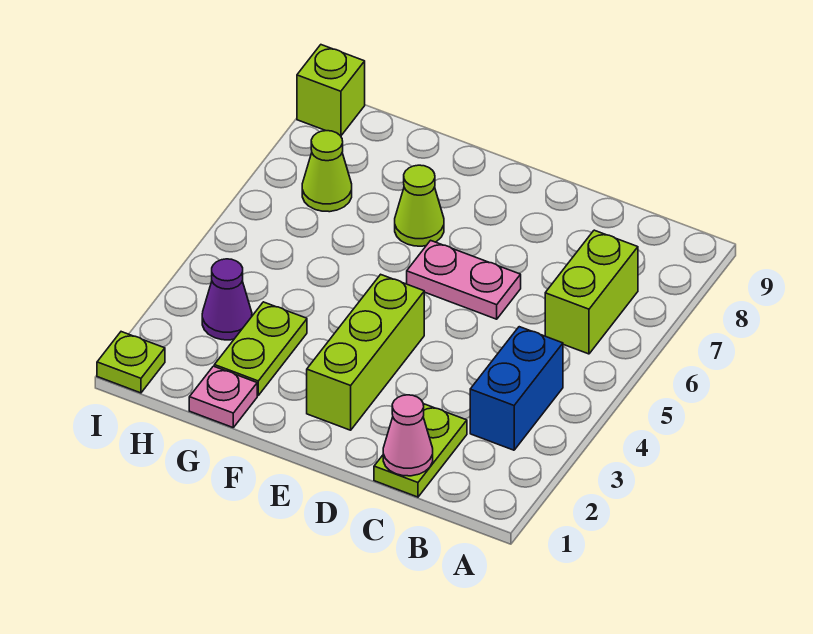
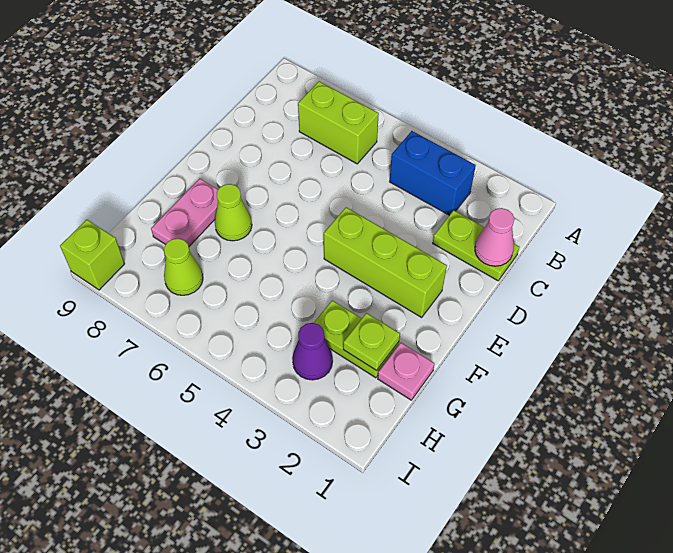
pink plate D6:E6 level 1 -> pink plate F8:G8 level 1
lime plate I1 level 1 -> lime plate G2 level 2

